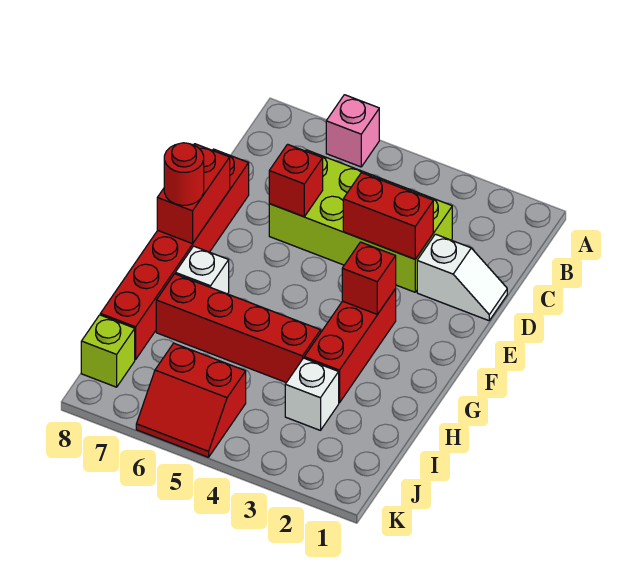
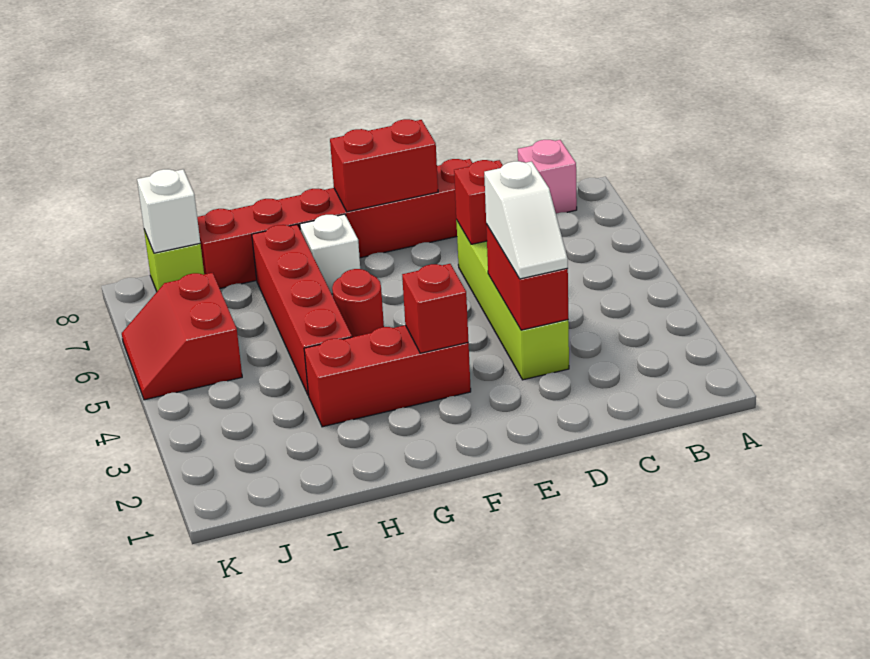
pink brick A6 level 1 -> pink brick B8 level 1
lime brick C3:D6 level 1 -> lime brick D3:D6 level 1
white slope D1:D2 level 1 top 2 -> white slope D3:D4 level 3 top 4
red round brick F8 level 3 -> red round brick G5 level 1
white brick I3 level 1 -> white brick J8 level 2

